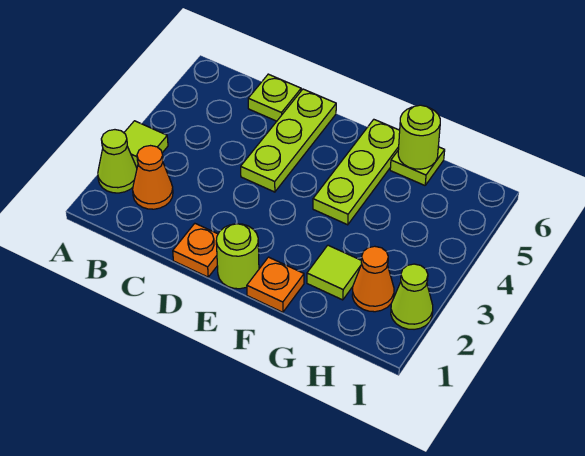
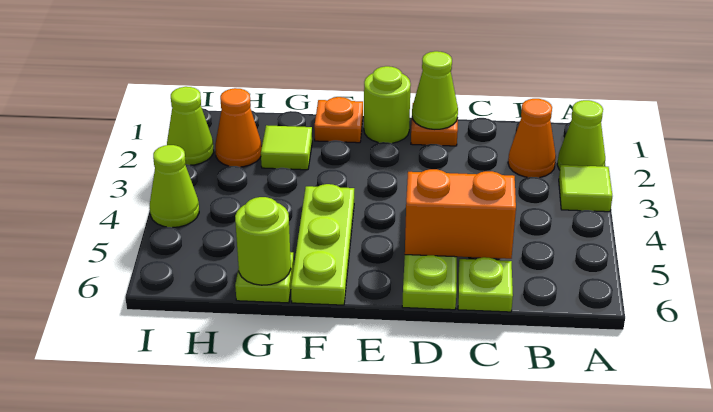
none -> orange brick C5:D5 level 2
none -> lime cone D1 level 2
none -> lime cone I4 level 1

